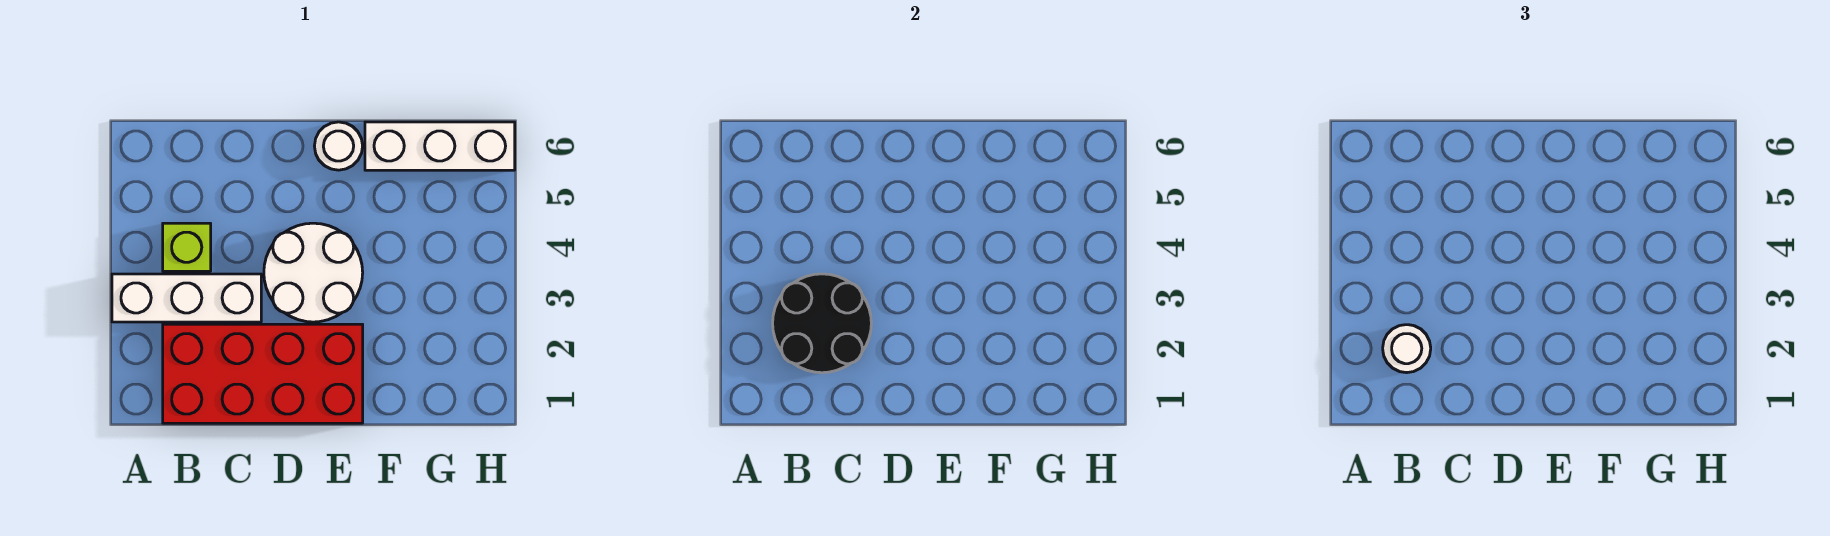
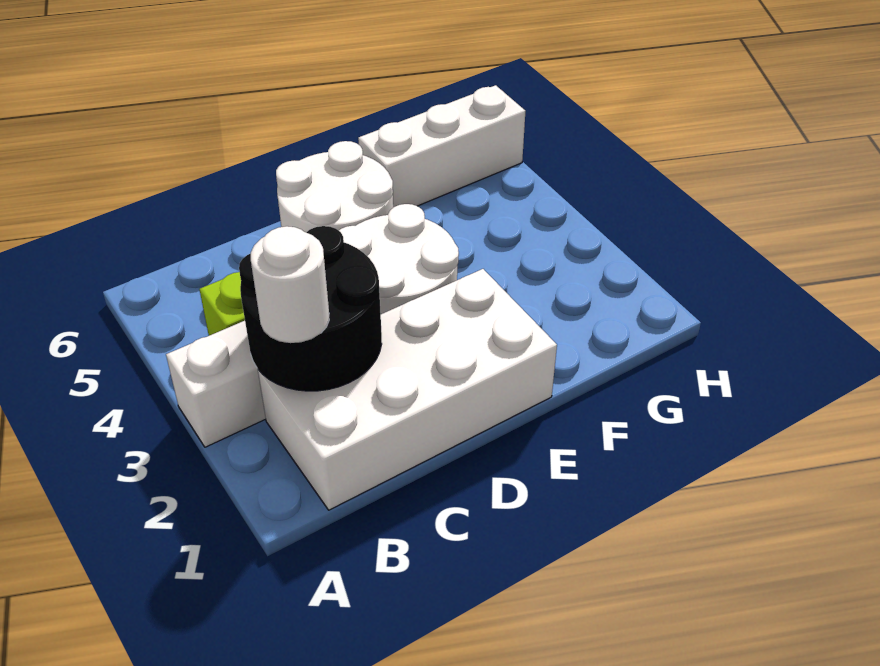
red brick B1:E2 level 1 -> white brick B1:E2 level 1
white round brick E6 level 1 -> white round brick D5:E6 level 1

